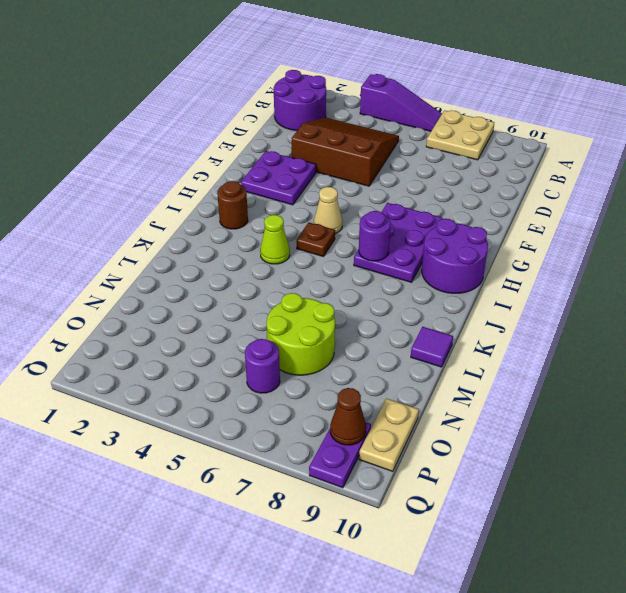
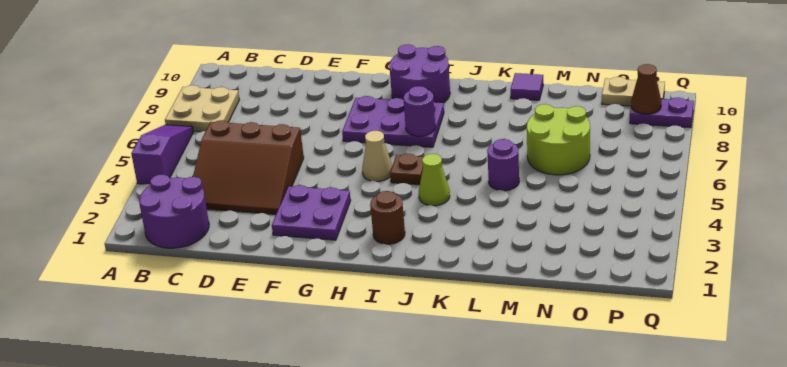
brown slope C3:E5 level 1 top E -> brown slope C3:E5 level 1 top 5
purple round brick O6 level 1 -> purple round brick L5 level 1

